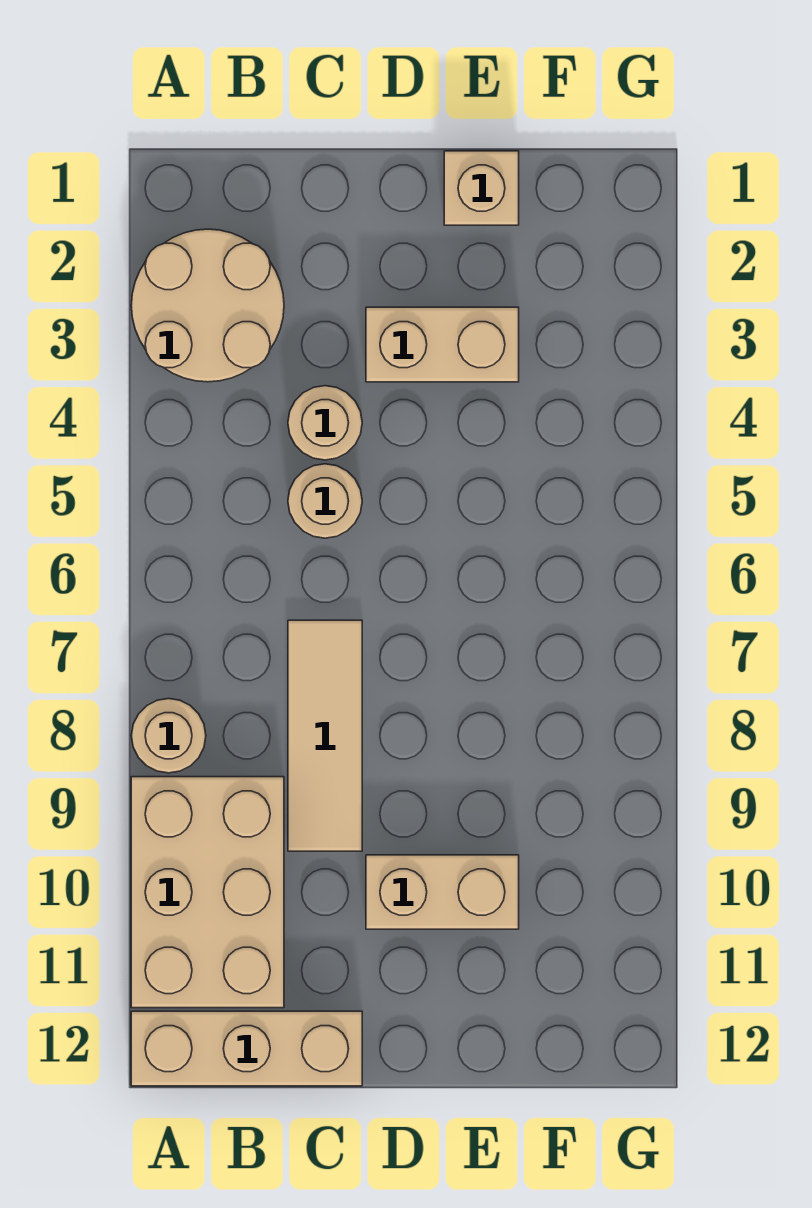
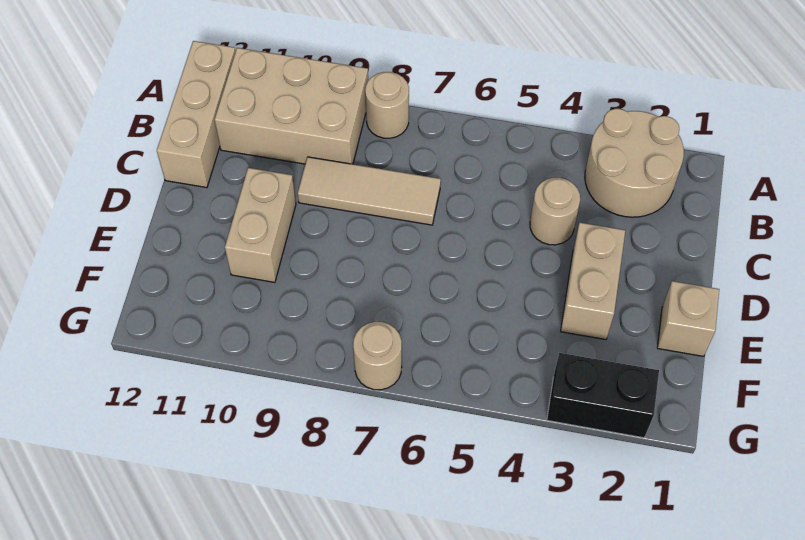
tan round brick C5 level 1 -> tan round brick G7 level 1
none -> black brick G2:G3 level 1

